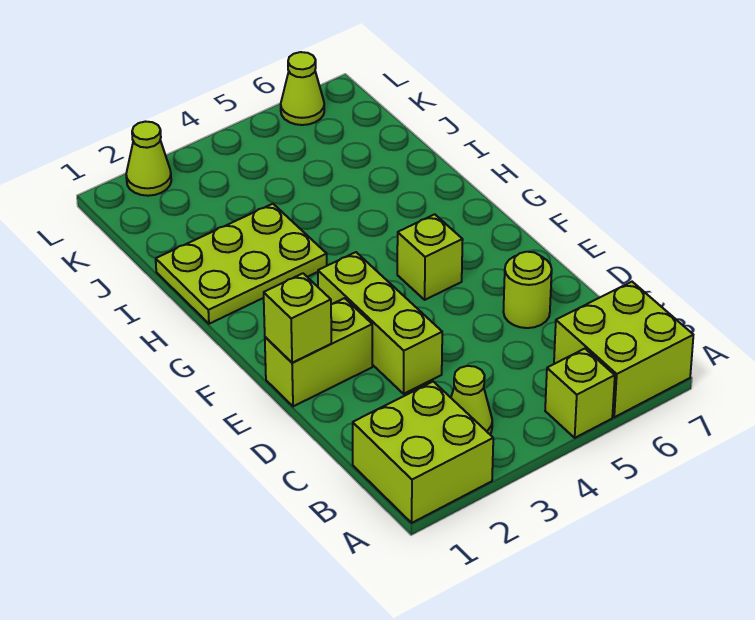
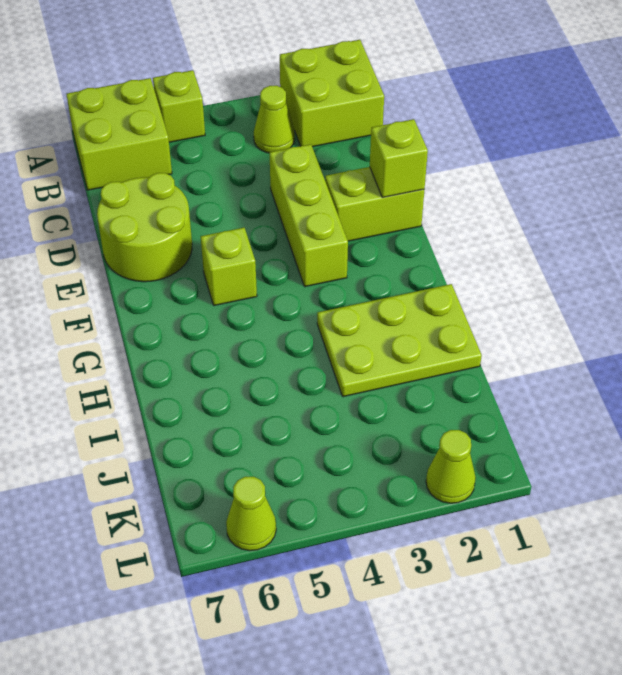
lime round brick D6 level 1 -> lime round brick D6:E7 level 1

